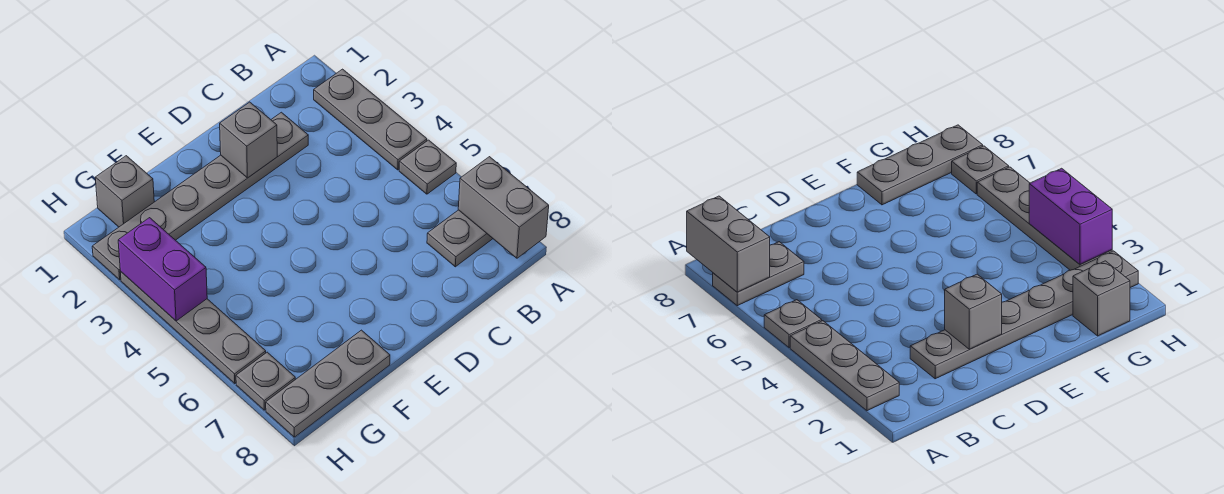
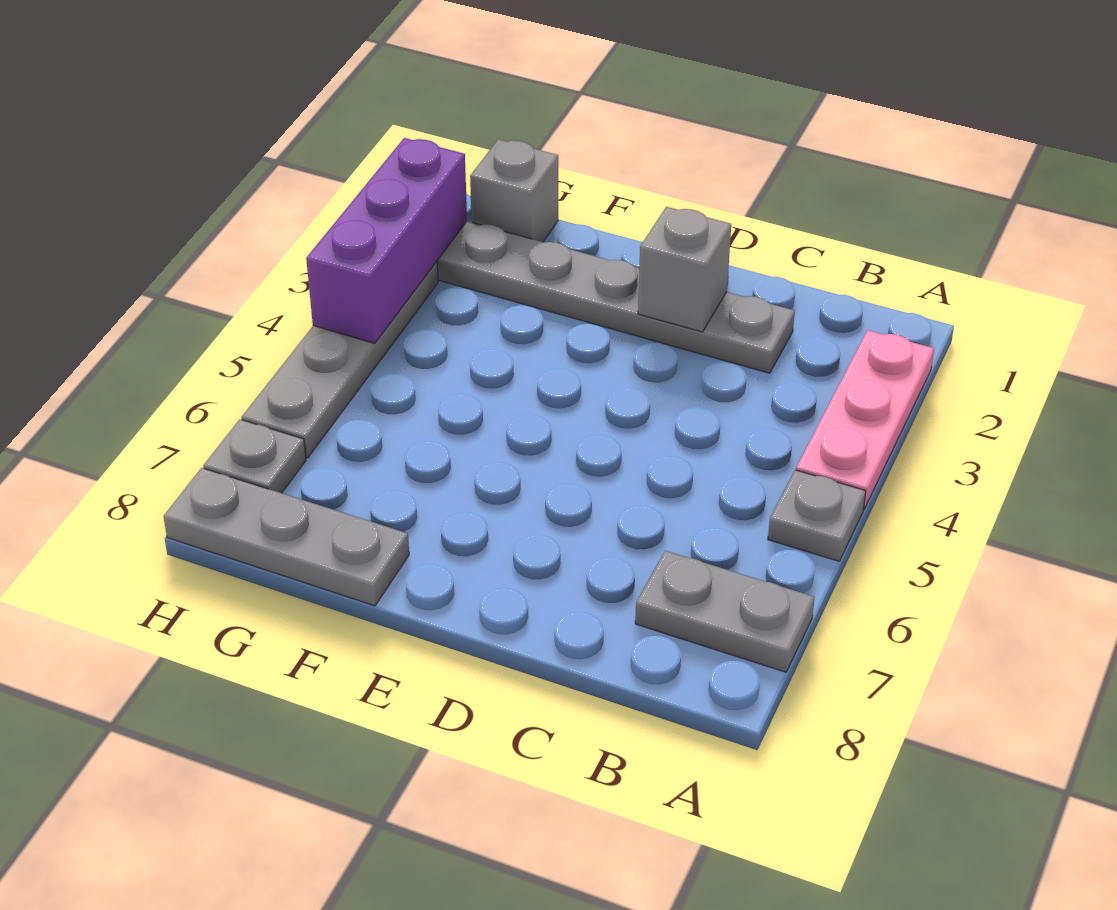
grey plate A2:A4 level 1 -> pink plate A2:A4 level 1
grey brick A7:A8 level 2 -> none
purple brick H3:H4 level 2 -> purple brick H2:H4 level 2

